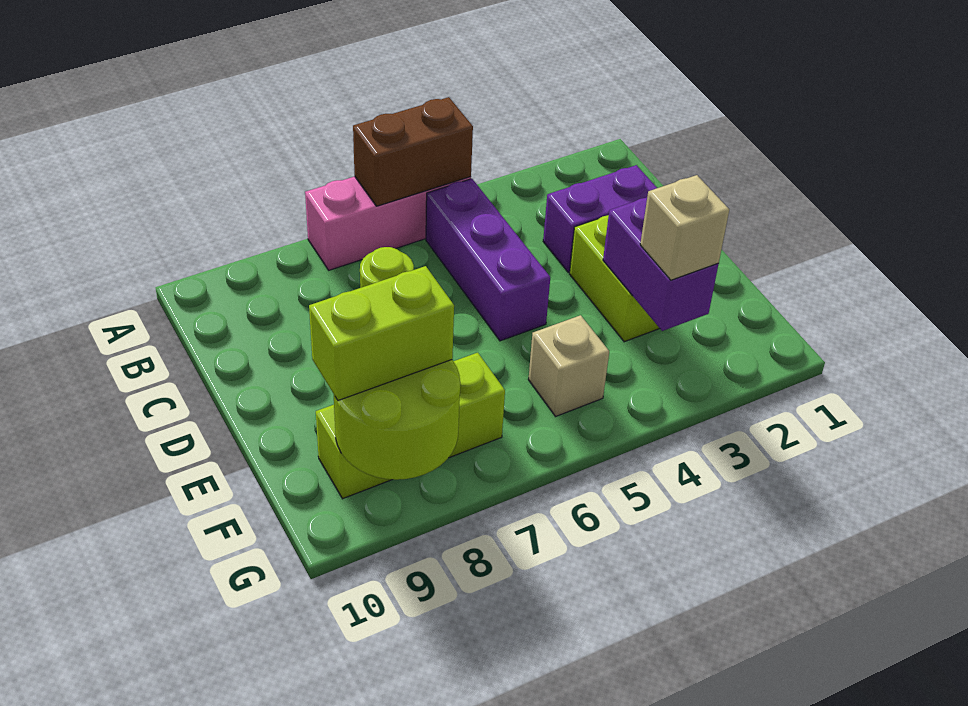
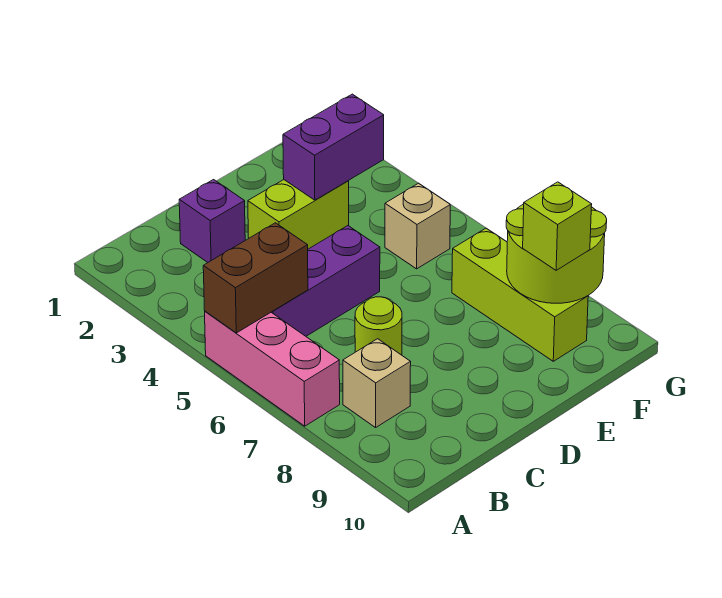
brown brick A5:A6 level 2 -> brown brick A5:B5 level 2
purple brick C2:C3 level 1 -> purple brick C2 level 1
tan brick F3 level 3 -> tan brick B8 level 1
lime brick F8:F9 level 3 -> lime brick F9 level 3

